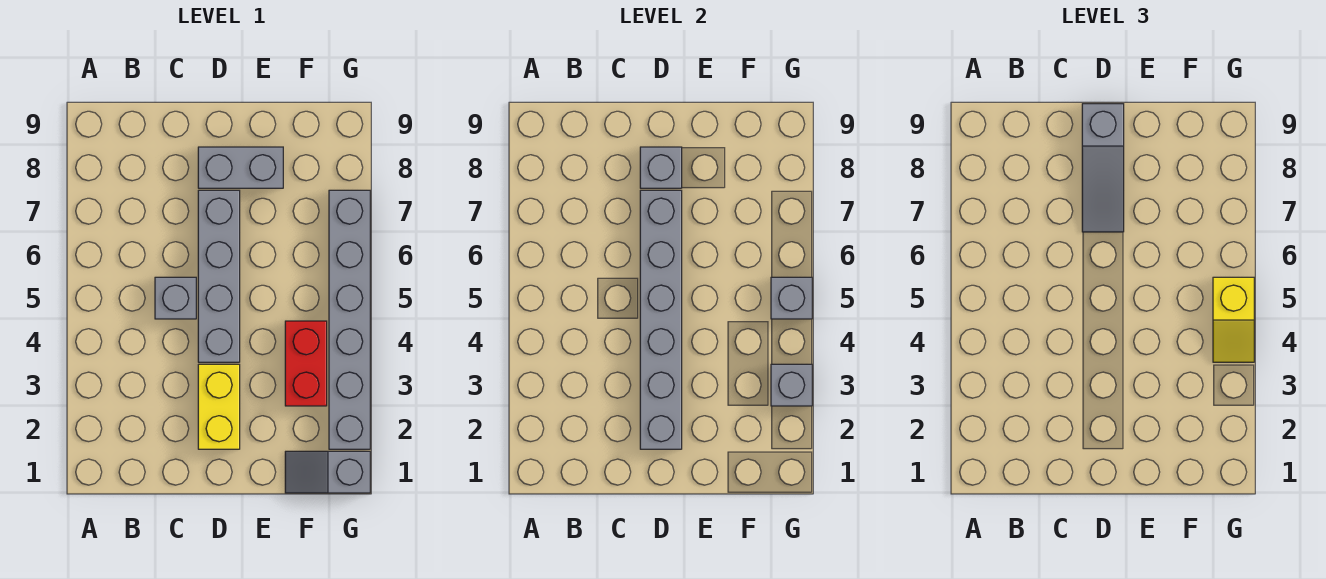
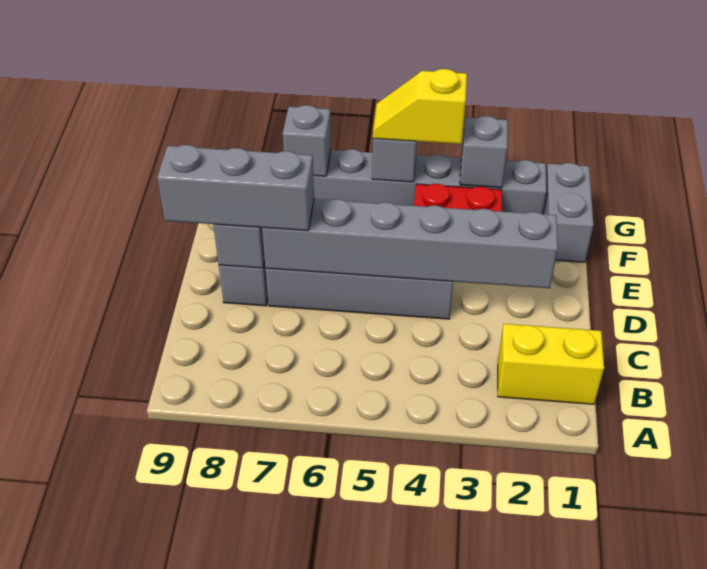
grey brick C5 level 1 -> grey brick G7 level 2
yellow brick D2:D3 level 1 -> yellow brick B1:B2 level 1
grey slope D7:D9 level 3 top 9 -> grey brick D7:D9 level 3
grey slope F1:G1 level 1 top G -> grey brick F1:G1 level 1
yellow slope G4:G5 level 3 top 5 -> yellow slope G4:G5 level 3 top 4

